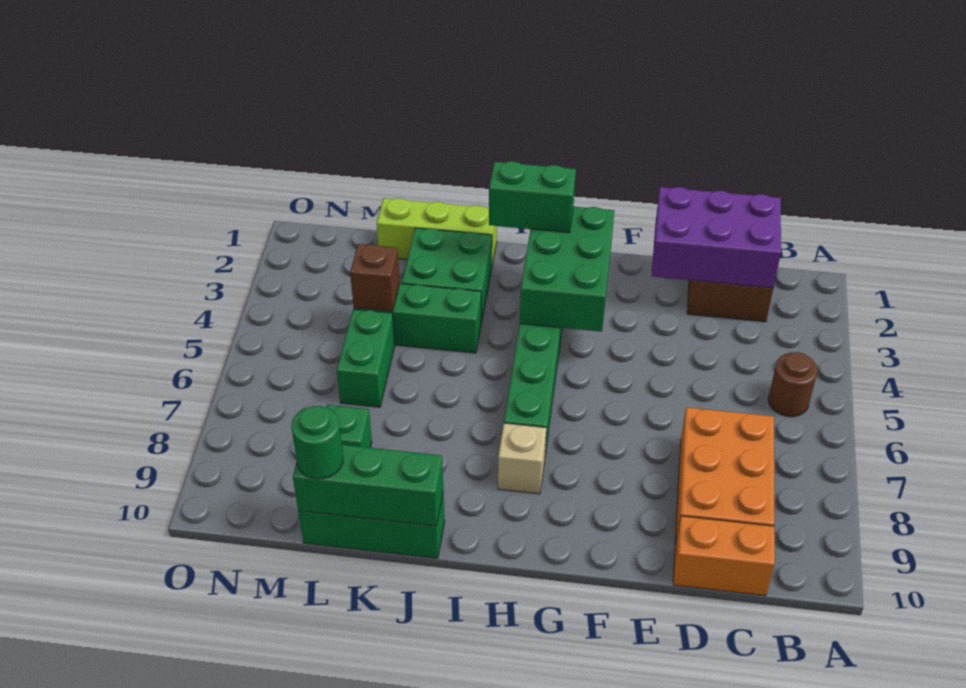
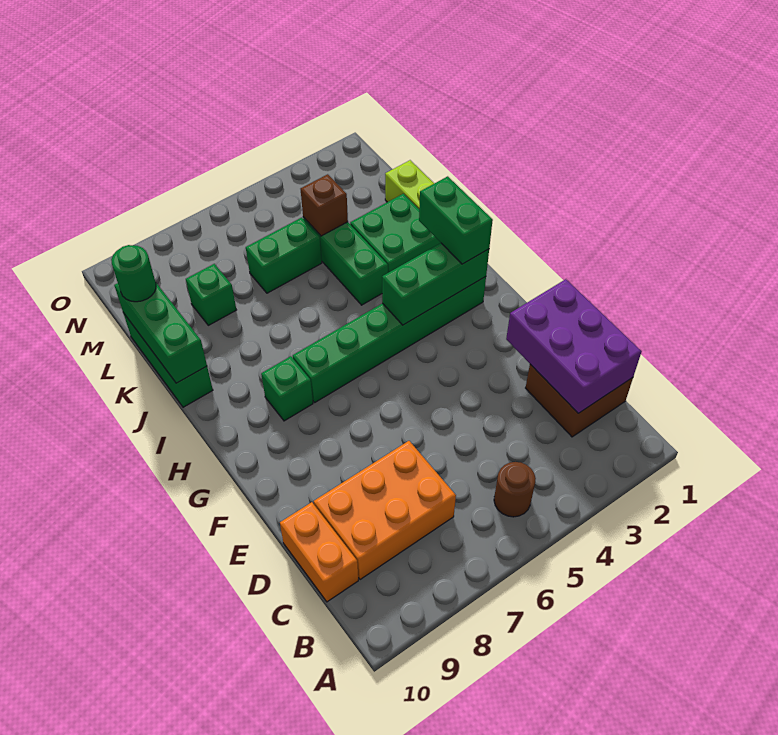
green brick G2:H4 level 2 -> green brick H2:H4 level 2
tan brick H8 level 1 -> green brick H8 level 1

